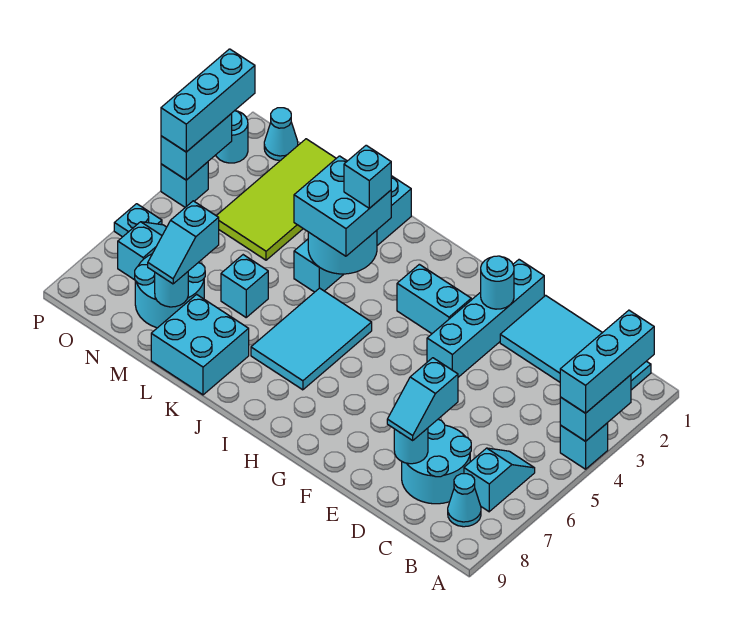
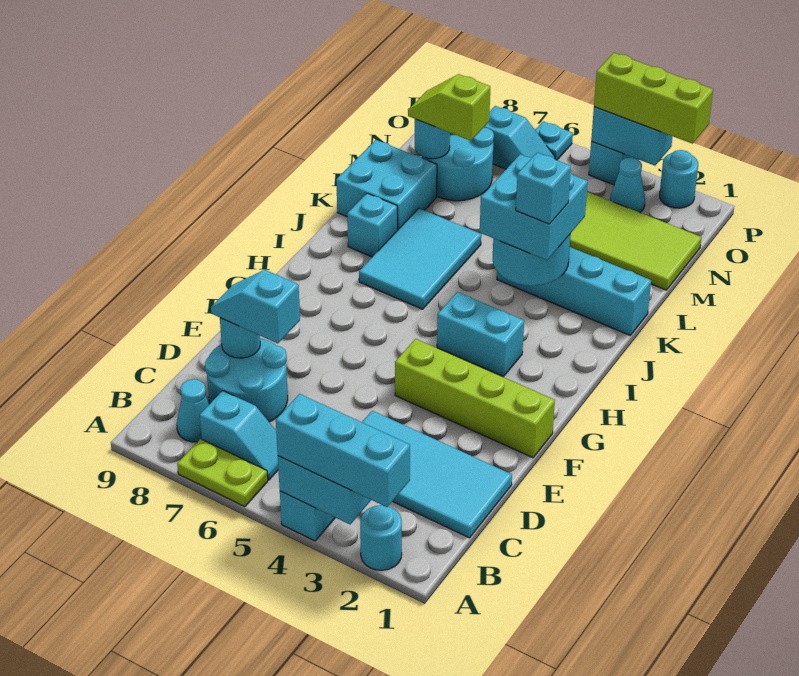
none -> lime plate A6:A7 level 1
cyan tile B1:E2 level 1 -> cyan tile C1:D4 level 1
cyan brick F1:F4 level 1 -> lime brick F1:F4 level 1
cyan round brick F2 level 2 -> cyan round brick A2 level 1
cyan brick G3:H3 level 1 -> cyan brick H3:H4 level 1
cyan tile I5:J7 level 1 -> cyan tile I6:K7 level 1
cyan brick L6 level 1 -> cyan brick J8 level 1
cyan slope M7:M8 level 3 top 7 -> lime slope M7:M8 level 3 top 7
cyan cone O1 level 1 -> cyan cone O3 level 1
cyan brick P2:P4 level 3 -> lime brick P2:P4 level 3

